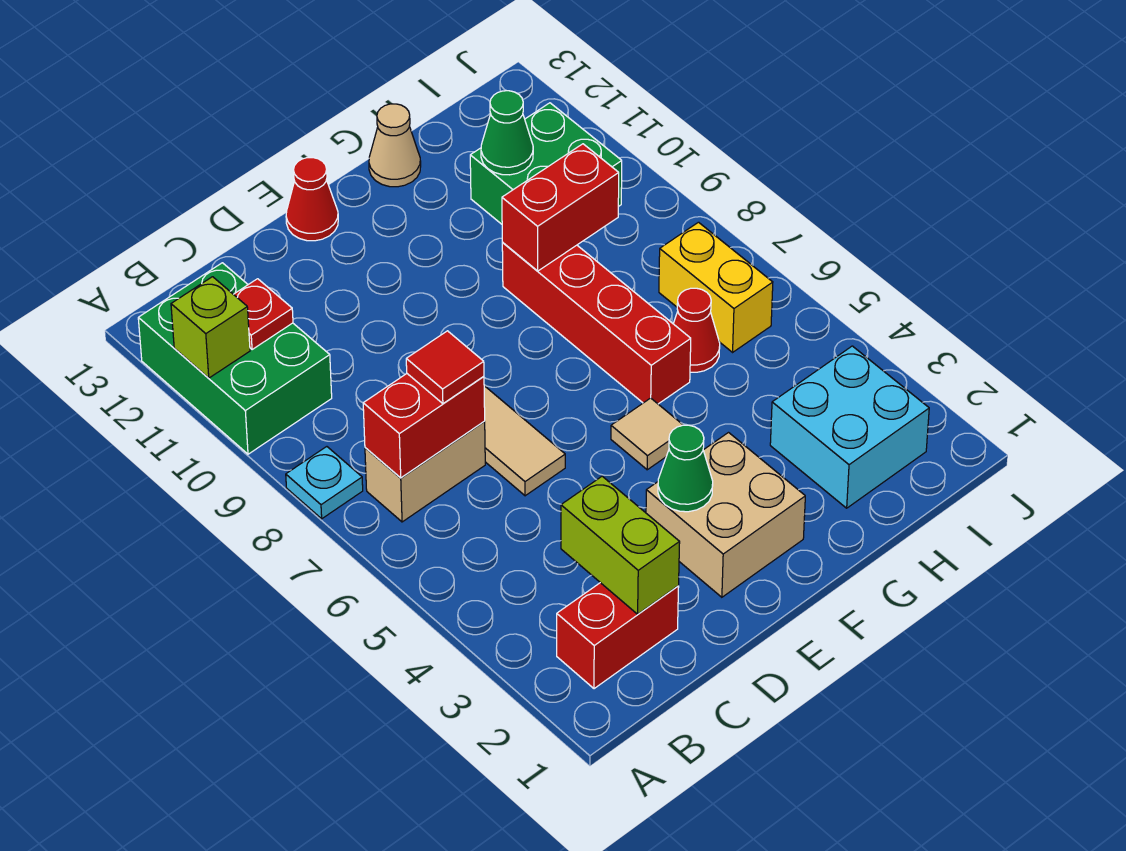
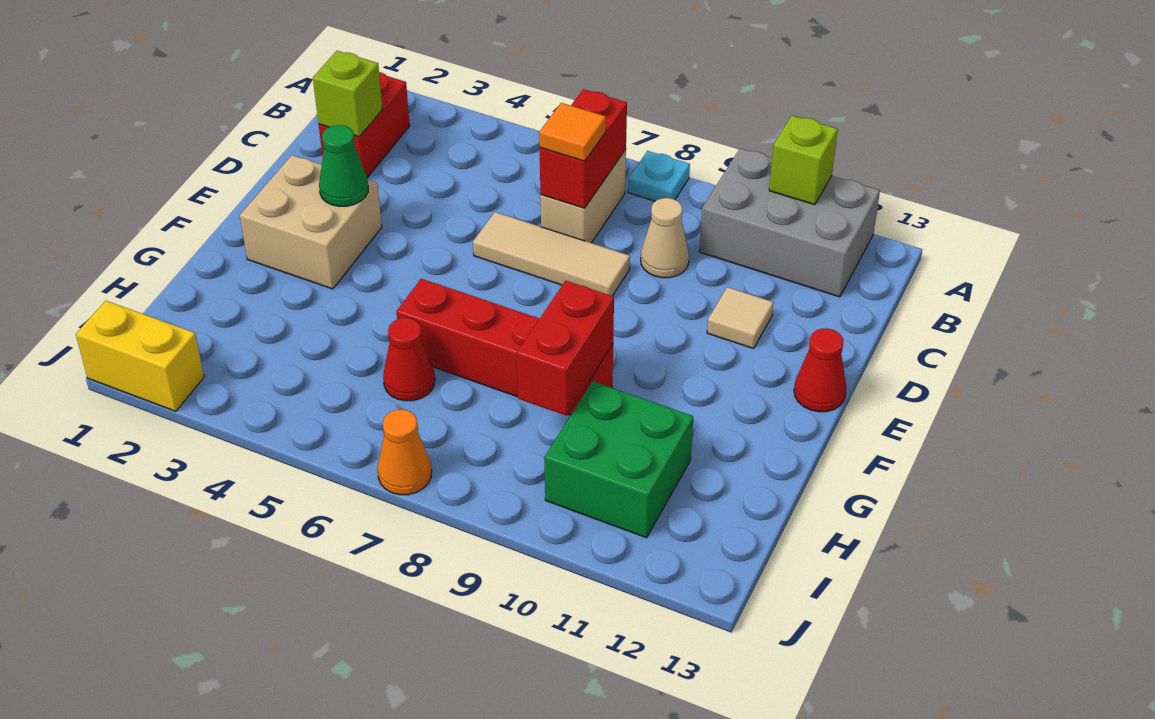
green brick A10:B12 level 1 -> grey brick A10:B12 level 1
red plate B11 level 2 -> none
lime brick C2:C3 level 2 -> lime brick C2 level 2
red tile C7 level 3 -> orange tile C7 level 3
tan tile F5 level 1 -> tan tile D11 level 1
tan cone G13 level 1 -> tan cone C9 level 1
cyan brick H2:I3 level 1 -> none
green cone H11 level 2 -> none
yellow brick I6:I7 level 1 -> yellow brick J1:J2 level 1
none -> orange cone J7 level 1

